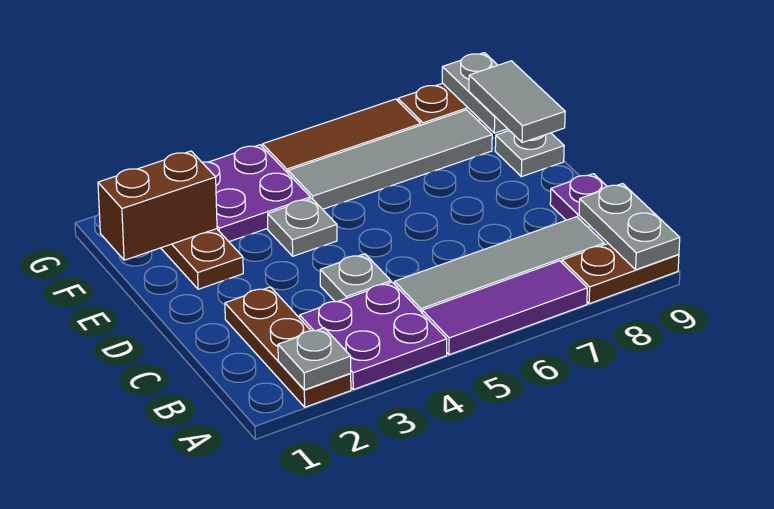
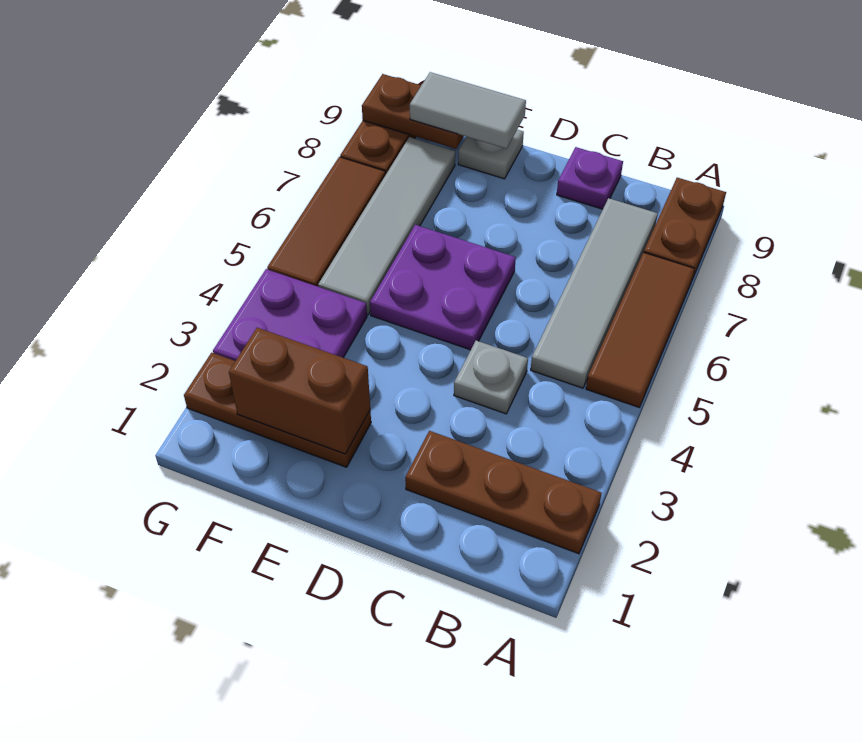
grey plate A2 level 2 -> none
purple plate A3:B4 level 1 -> purple plate D5:E6 level 1
purple tile A5:A7 level 1 -> brown tile A5:A7 level 1
grey plate A9:B9 level 2 -> none
grey plate E4 level 1 -> none
brown brick F1:F2 level 2 -> brown brick E2:F2 level 2
grey plate F9:G9 level 2 -> brown plate F9:G9 level 2

